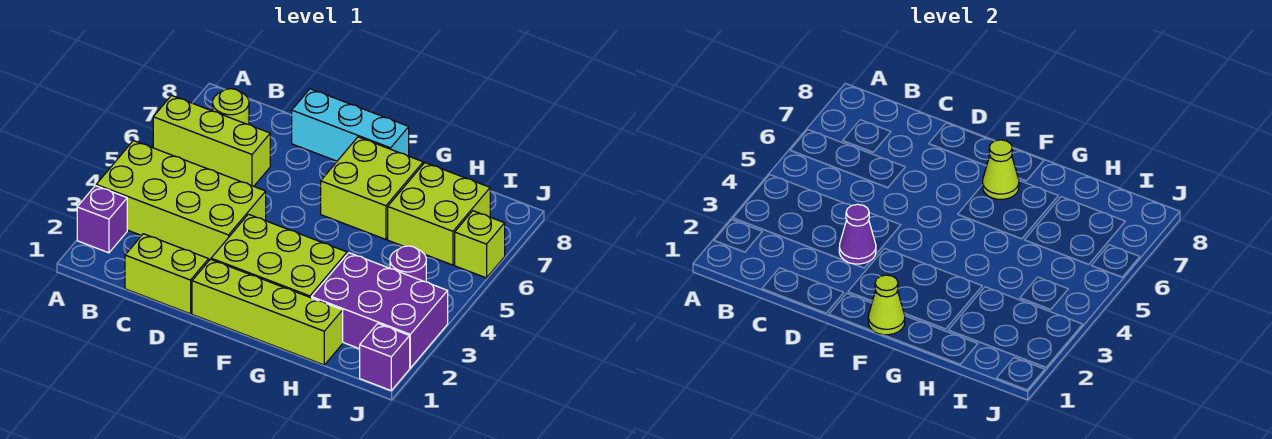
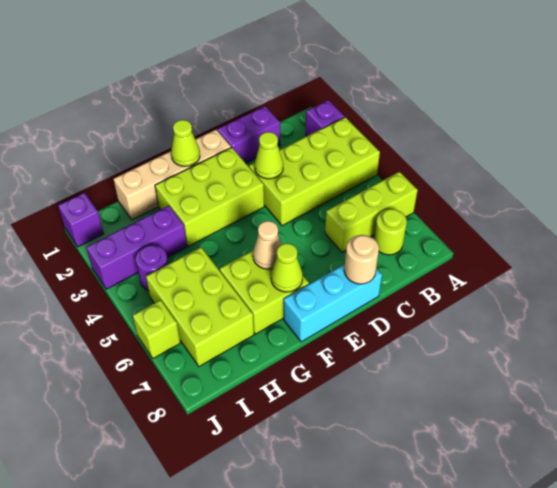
lime brick C1:D1 level 1 -> purple brick C1:D1 level 1
purple cone D3 level 2 -> lime cone D3 level 2
none -> tan round brick D8 level 2
lime brick E1:H1 level 1 -> tan brick E1:H1 level 1
none -> tan cone F6 level 2
purple brick H2:J3 level 1 -> purple brick H3:J3 level 1
lime brick H6:I7 level 1 -> lime brick H5:I7 level 1

